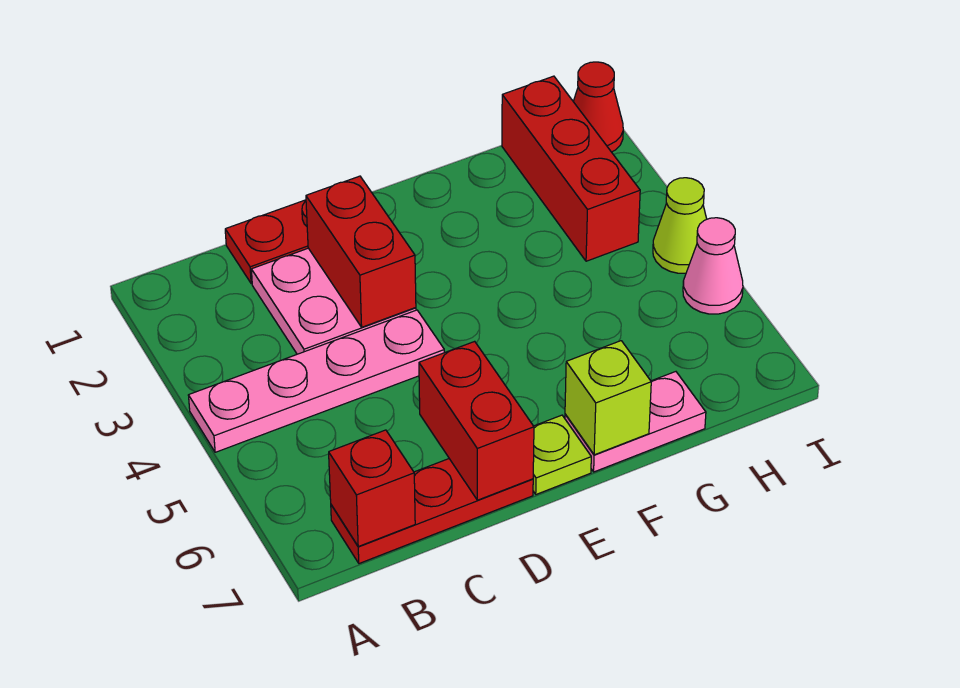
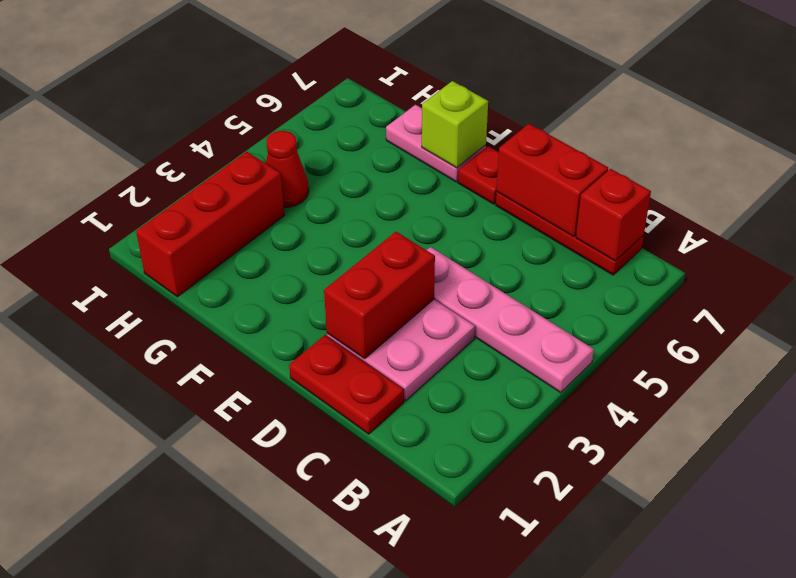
red brick D6:D7 level 2 -> red brick C7:D7 level 2
lime plate E7 level 1 -> red plate E7 level 1
red cone I1 level 1 -> red cone H4 level 1
lime cone I4 level 1 -> none
pink cone I5 level 1 -> none

